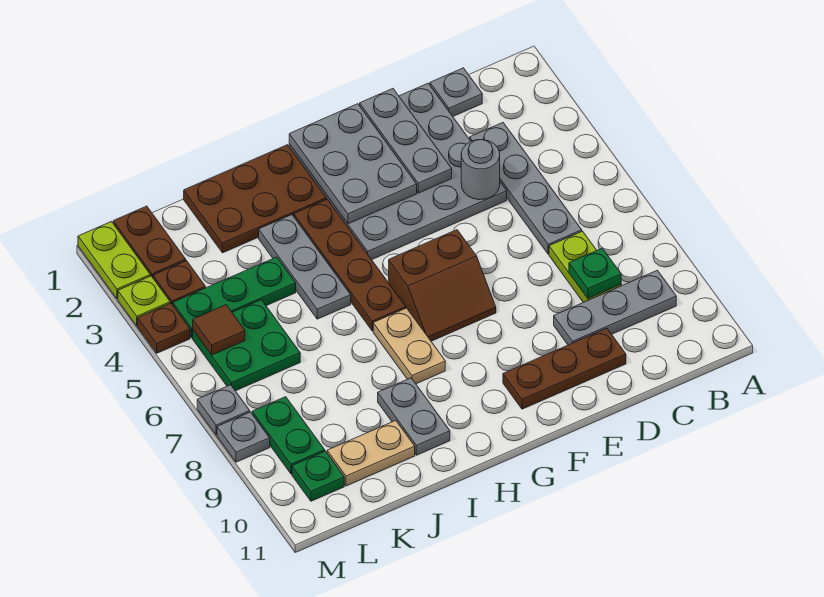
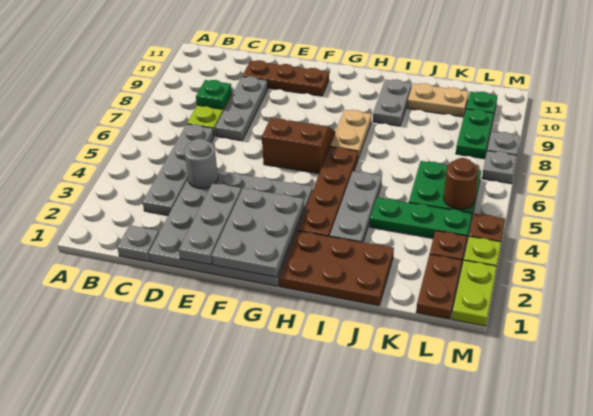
grey plate B9:D9 level 1 -> grey plate D7:D9 level 1
brown tile L5 level 2 -> brown round brick L5 level 2

